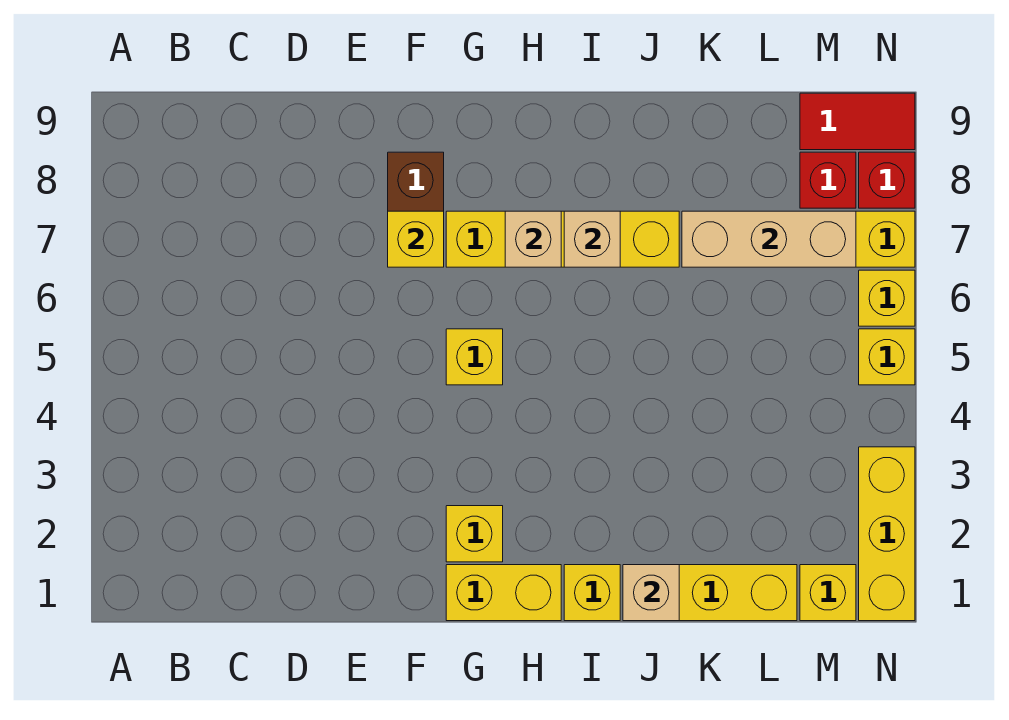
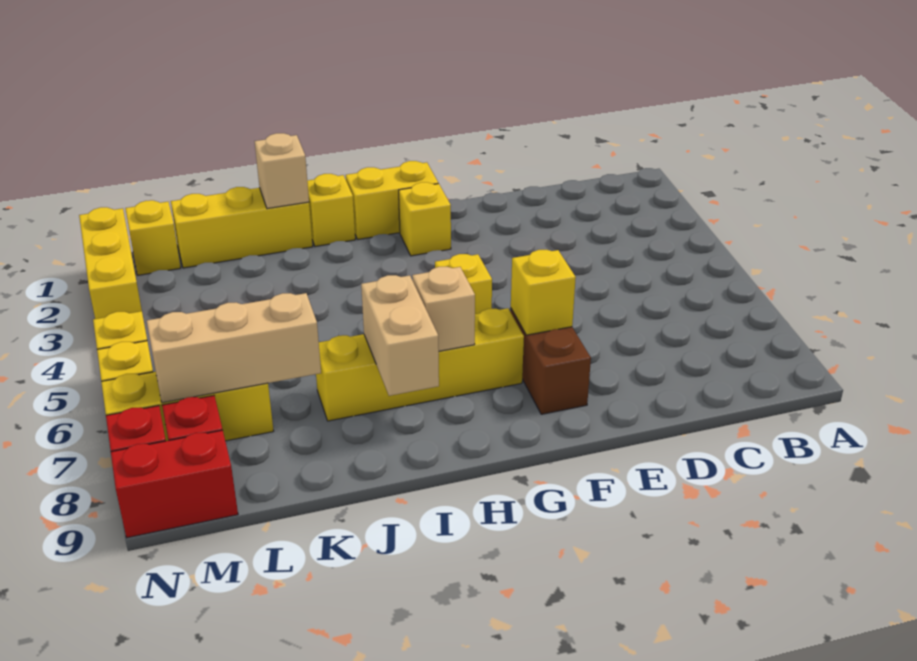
tan brick I7 level 2 -> tan brick I7:I8 level 2
red tile M9:N9 level 1 -> red brick M9:N9 level 1

